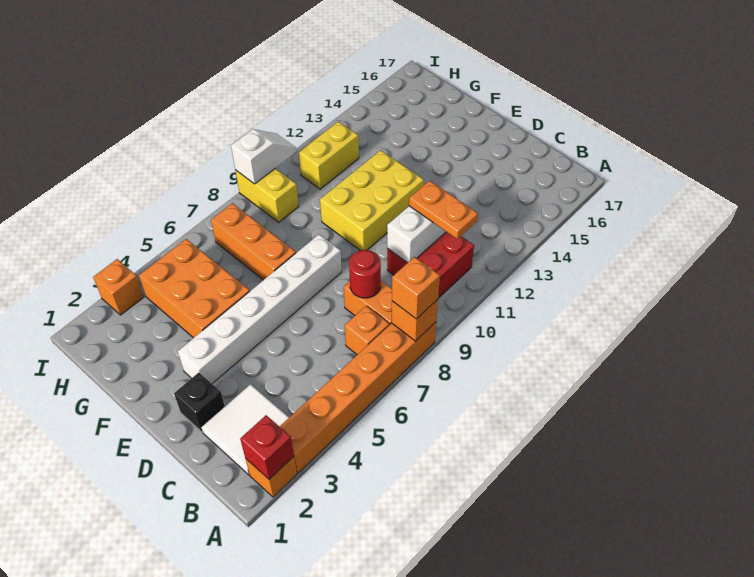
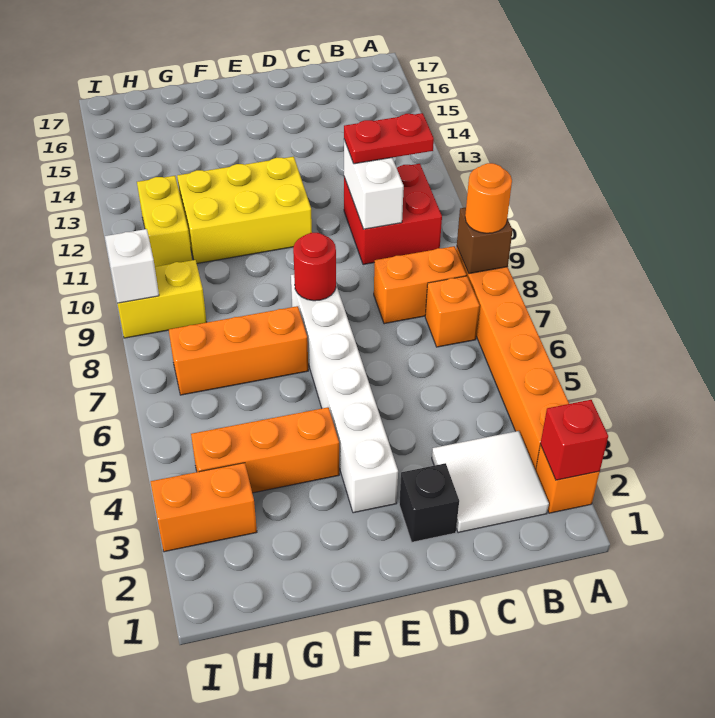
orange brick A8 level 2 -> brown brick A8 level 2
orange brick A8 level 3 -> orange round brick A8 level 3
orange plate B11:C11 level 3 -> red plate B11:C11 level 3
red round brick C8 level 2 -> red round brick E8 level 2
yellow brick E10:F12 level 1 -> yellow brick E11:G12 level 1
orange brick F4:H5 level 1 -> orange brick F4:H4 level 1
orange brick I3 level 1 -> orange brick H3:I3 level 1

